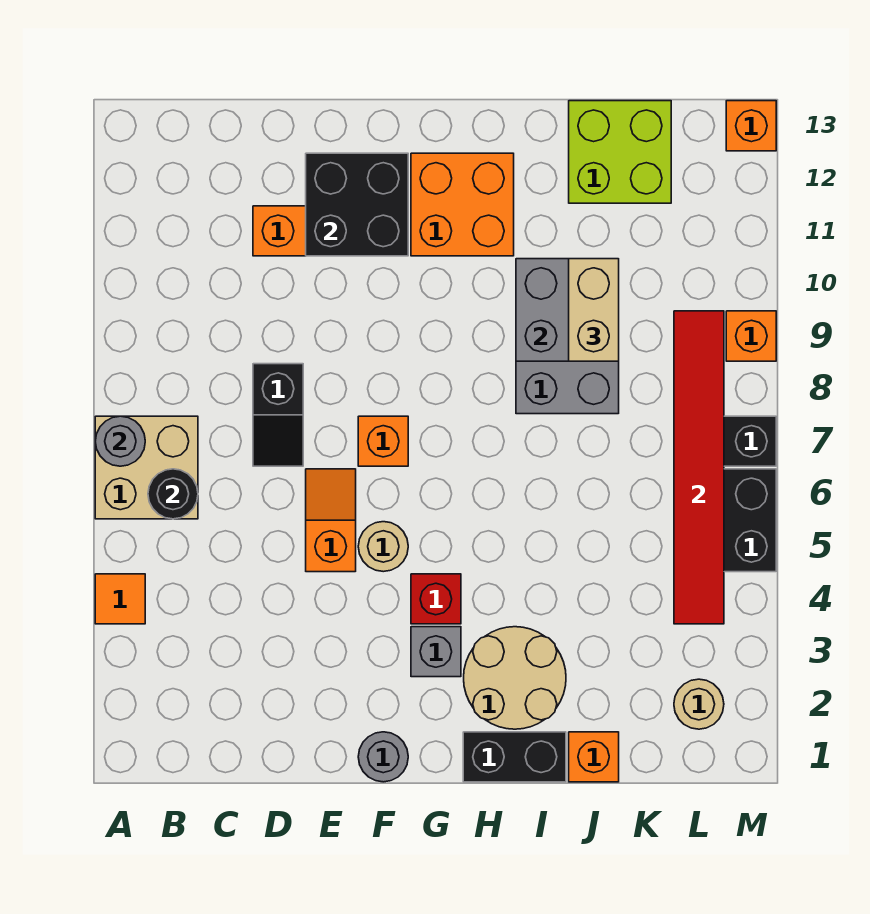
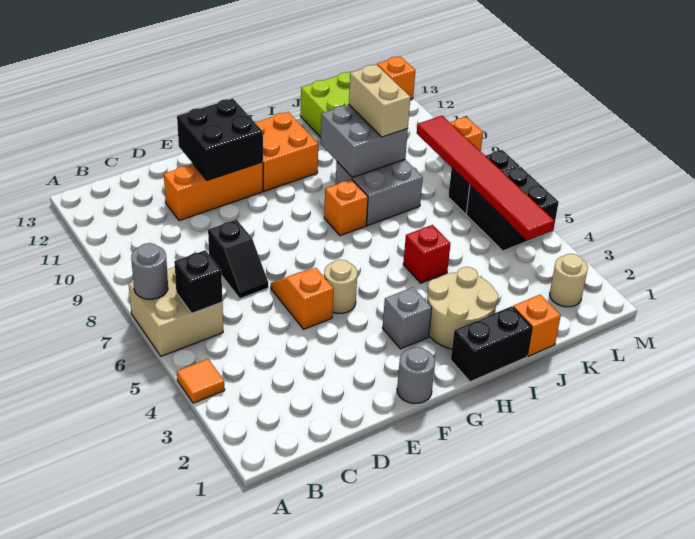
black round brick B6 level 2 -> black brick B6 level 2
orange brick F7 level 1 -> orange brick H8 level 1
red brick G4 level 1 -> red brick I5 level 1

